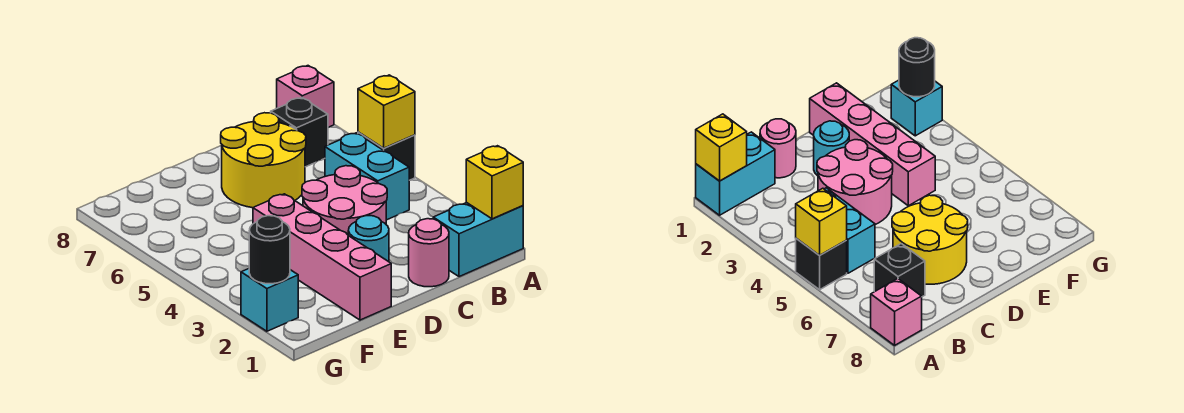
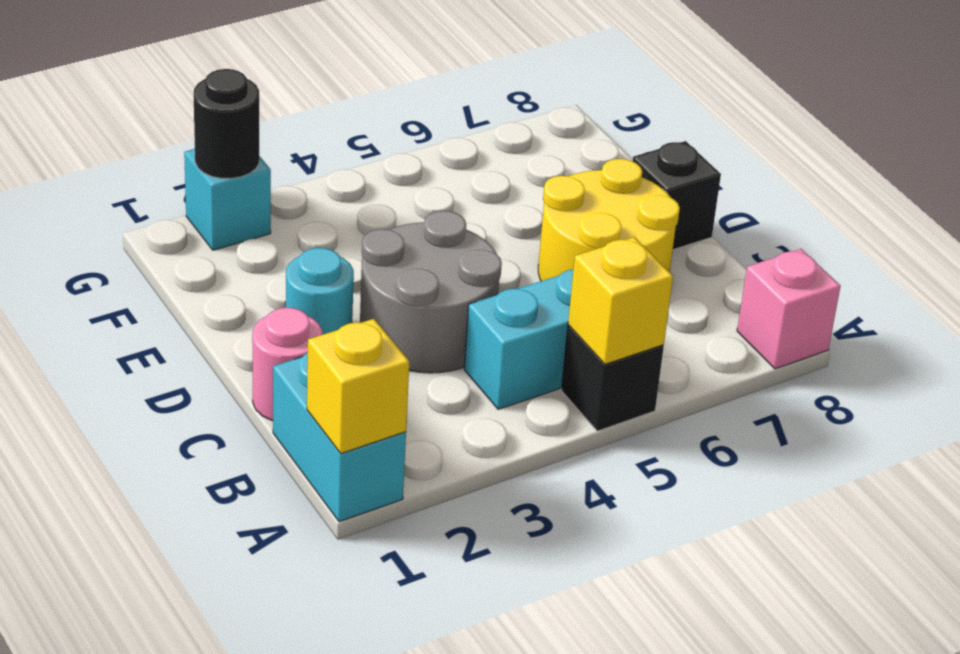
black brick B7 level 1 -> black brick D8 level 1
pink round brick C3:D4 level 1 -> grey round brick C3:D4 level 1
pink brick E1:E4 level 1 -> none

